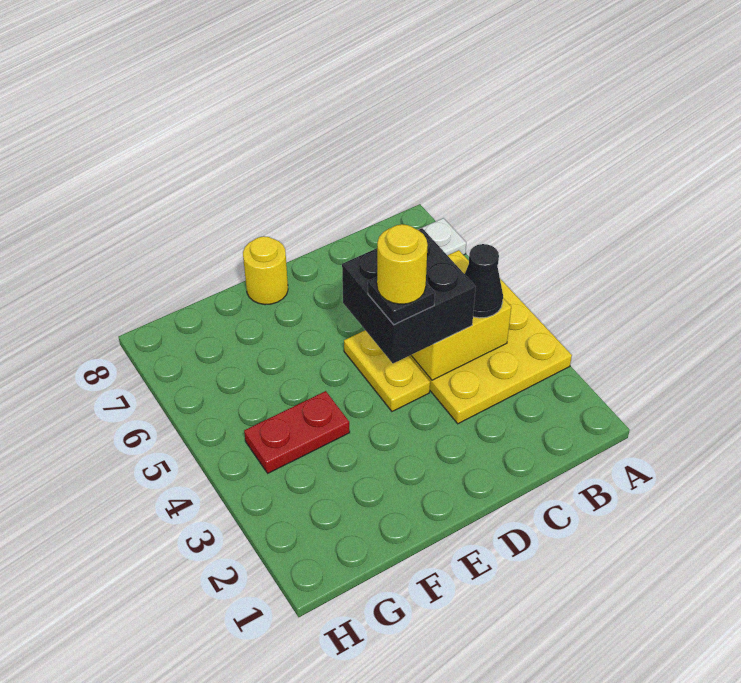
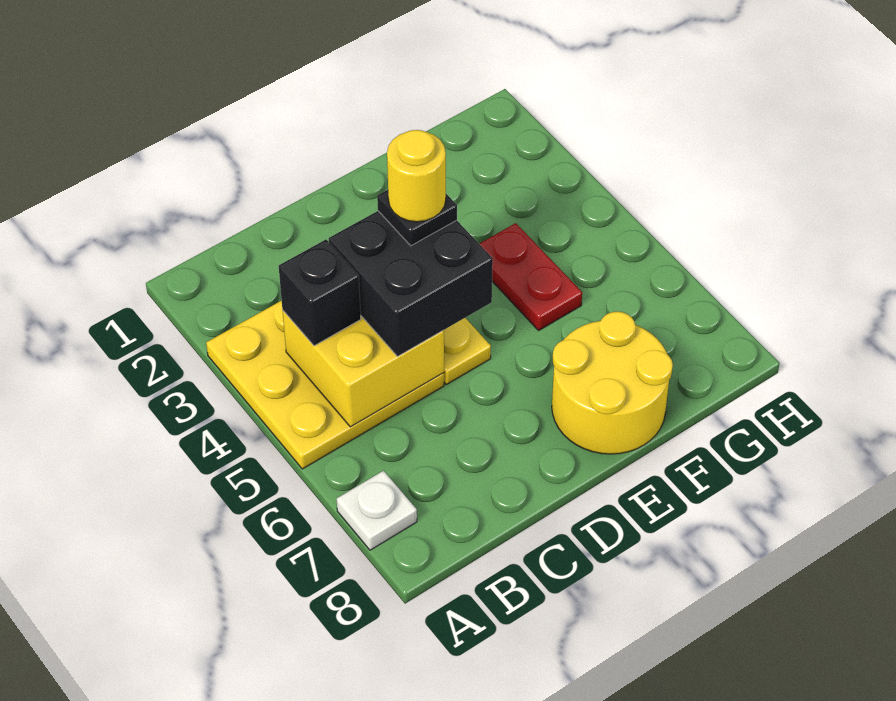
black cone B4 level 3 -> black brick B4 level 3
yellow round brick E8 level 1 -> yellow round brick E7:F8 level 1
red plate F4:G4 level 1 -> red plate F4:F5 level 1

